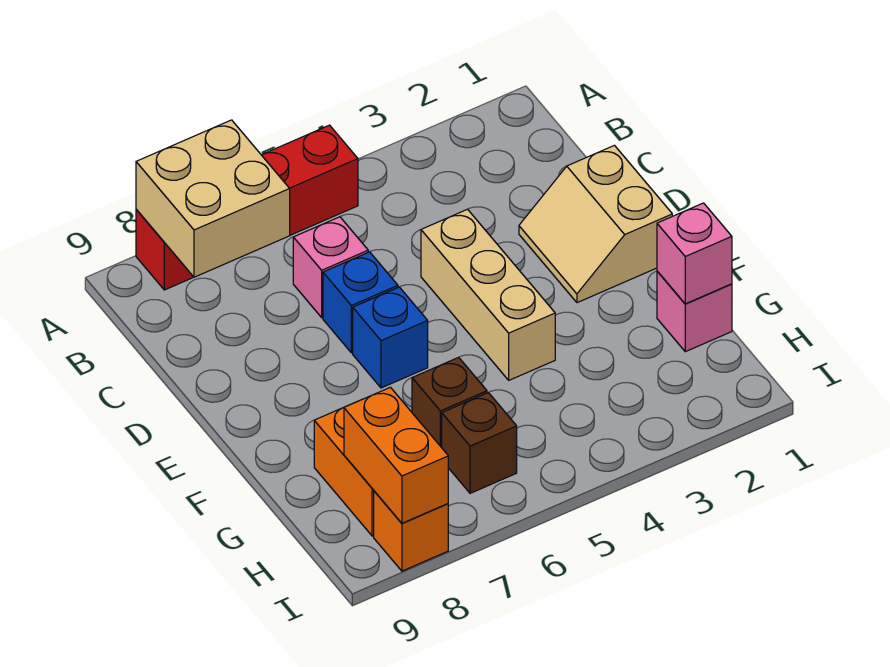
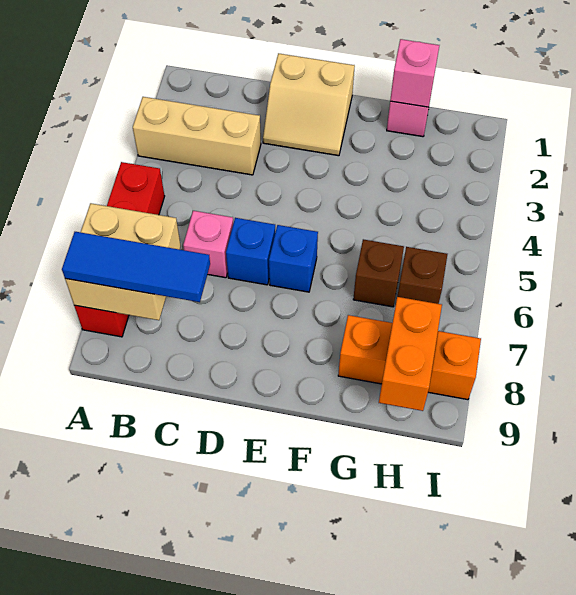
none -> blue tile A8:C8 level 3
tan brick D4:F4 level 1 -> tan brick A3:C3 level 1
orange brick H8:I8 level 2 -> orange brick H8:H9 level 2

